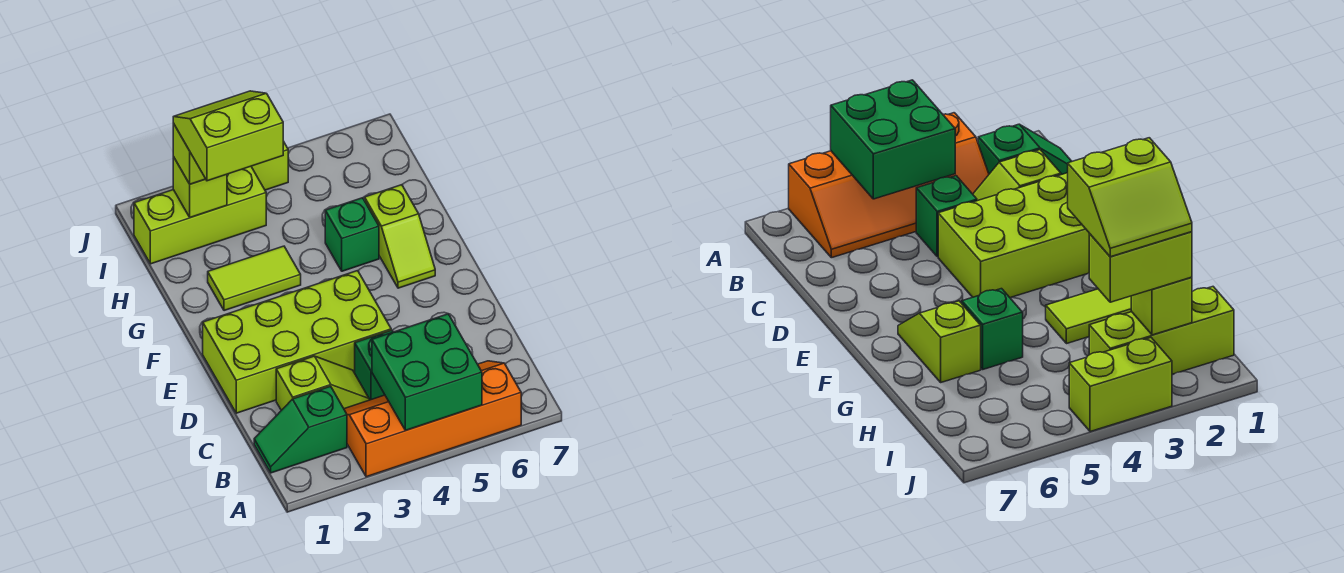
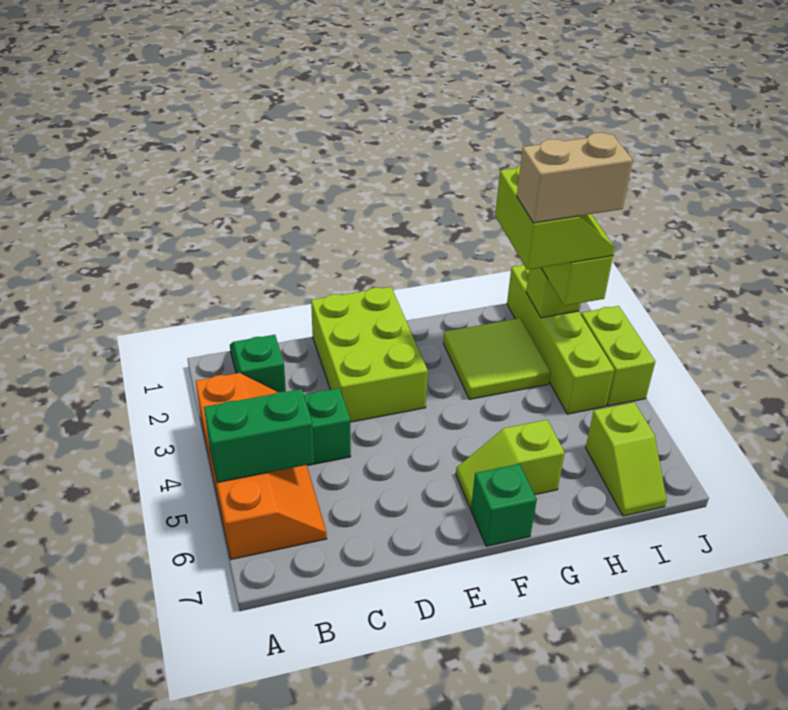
green brick A4:B5 level 2 -> green brick A5:B5 level 2
lime slope C2:C3 level 1 top 2 -> lime slope I6:I7 level 1 top 6
lime brick D1:E4 level 1 -> lime brick D1:E3 level 1
lime tile G2:G3 level 1 -> lime tile G2:H3 level 1
green brick G5 level 1 -> green brick F7 level 1
none -> tan brick H3:I3 level 5
lime brick I1:I3 level 1 -> lime brick I1:I4 level 1

